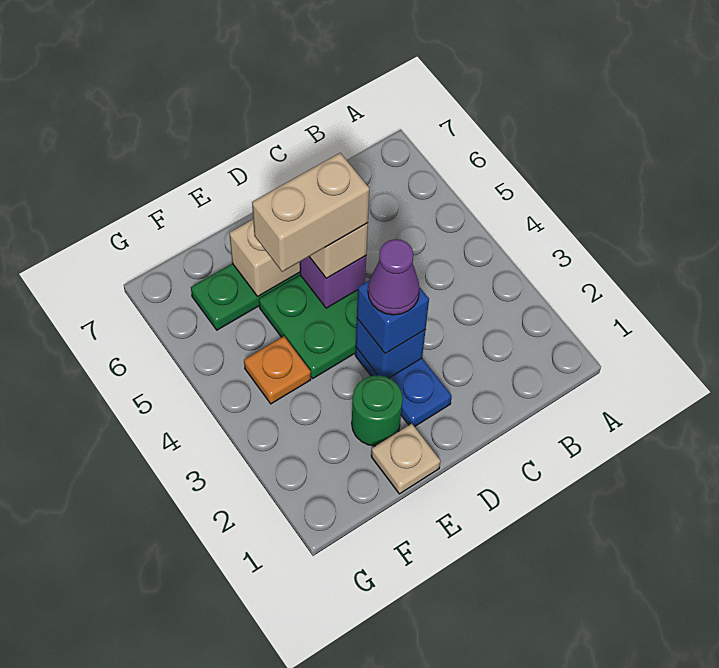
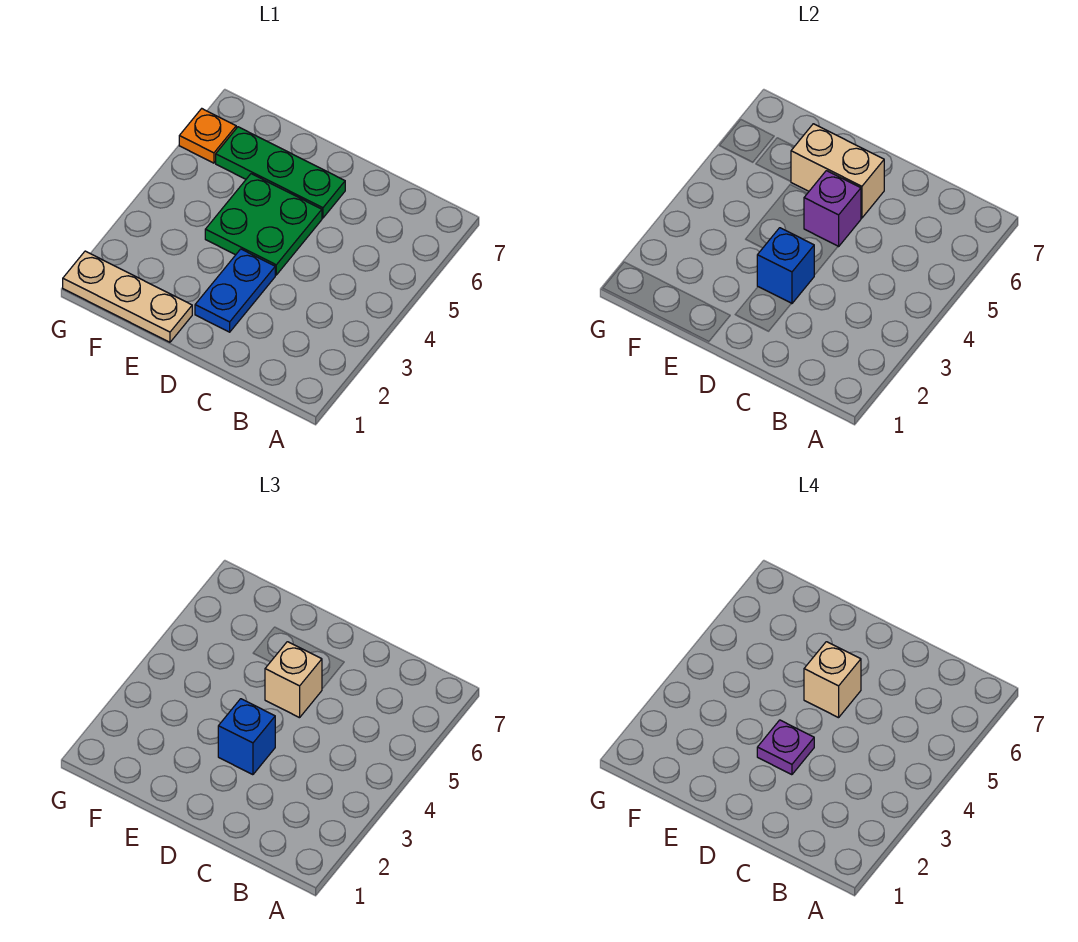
purple cone D3 level 4 -> purple plate D3 level 4
tan brick D5:E5 level 4 -> tan brick D5 level 4
tan plate E1 level 1 -> tan plate E1:G1 level 1
green round brick E2 level 1 -> none
orange plate F4 level 1 -> orange plate G6 level 1

